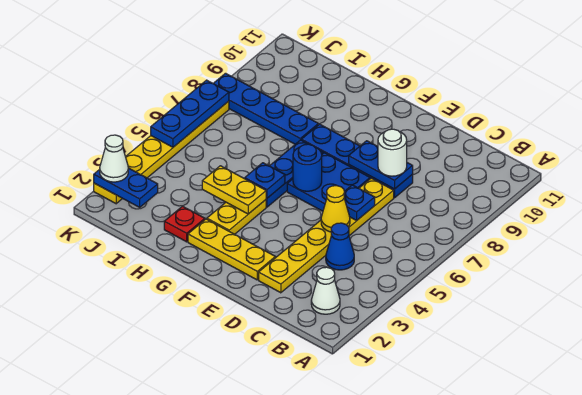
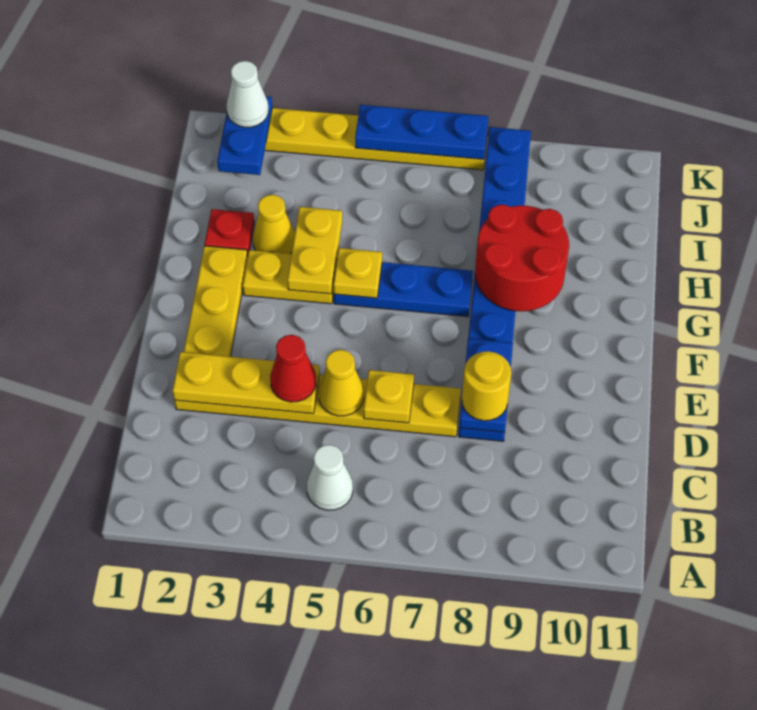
white cone B2 level 1 -> white cone B5 level 1
blue cone C4 level 1 -> none
none -> yellow plate D2:D4 level 2
none -> red cone D4 level 3
blue plate D6 level 2 -> yellow plate D6 level 2
white round brick D8 level 3 -> yellow round brick D8 level 3
blue plate E6:F7 level 1 -> none
blue round brick F6 level 2 -> none
blue plate G5 level 2 -> yellow plate G5 level 2
none -> red round brick G8:H9 level 2
none -> yellow cone H3 level 1

